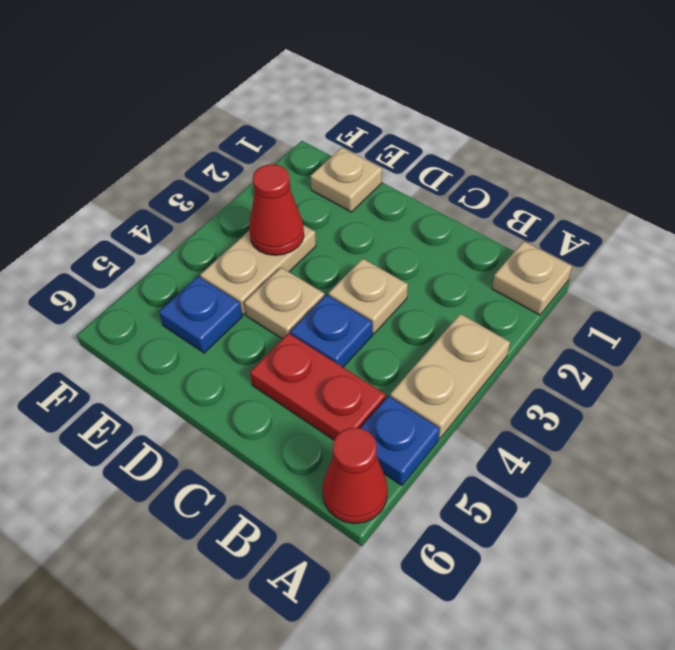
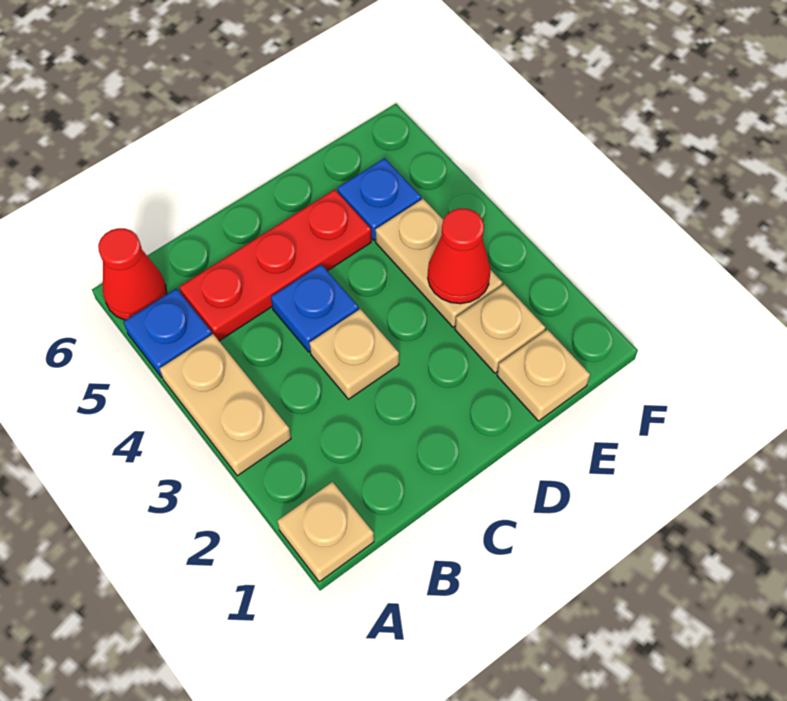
red plate B5:C5 level 1 -> red plate B5:D5 level 1
tan plate D4 level 1 -> tan plate E2 level 1

